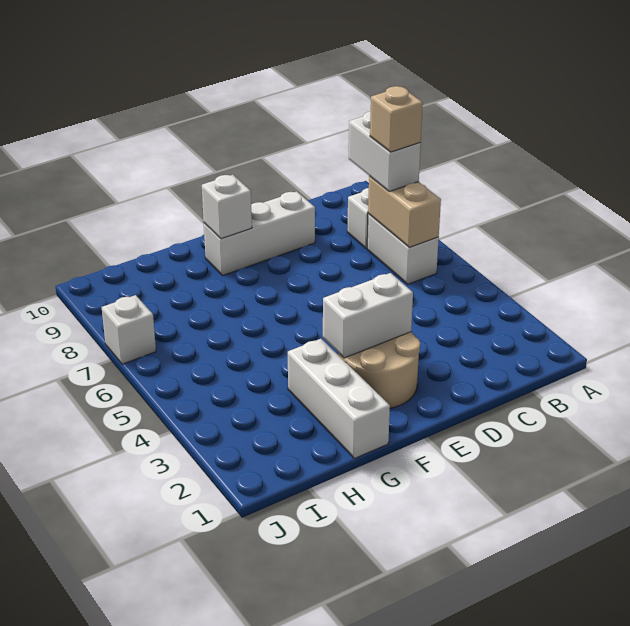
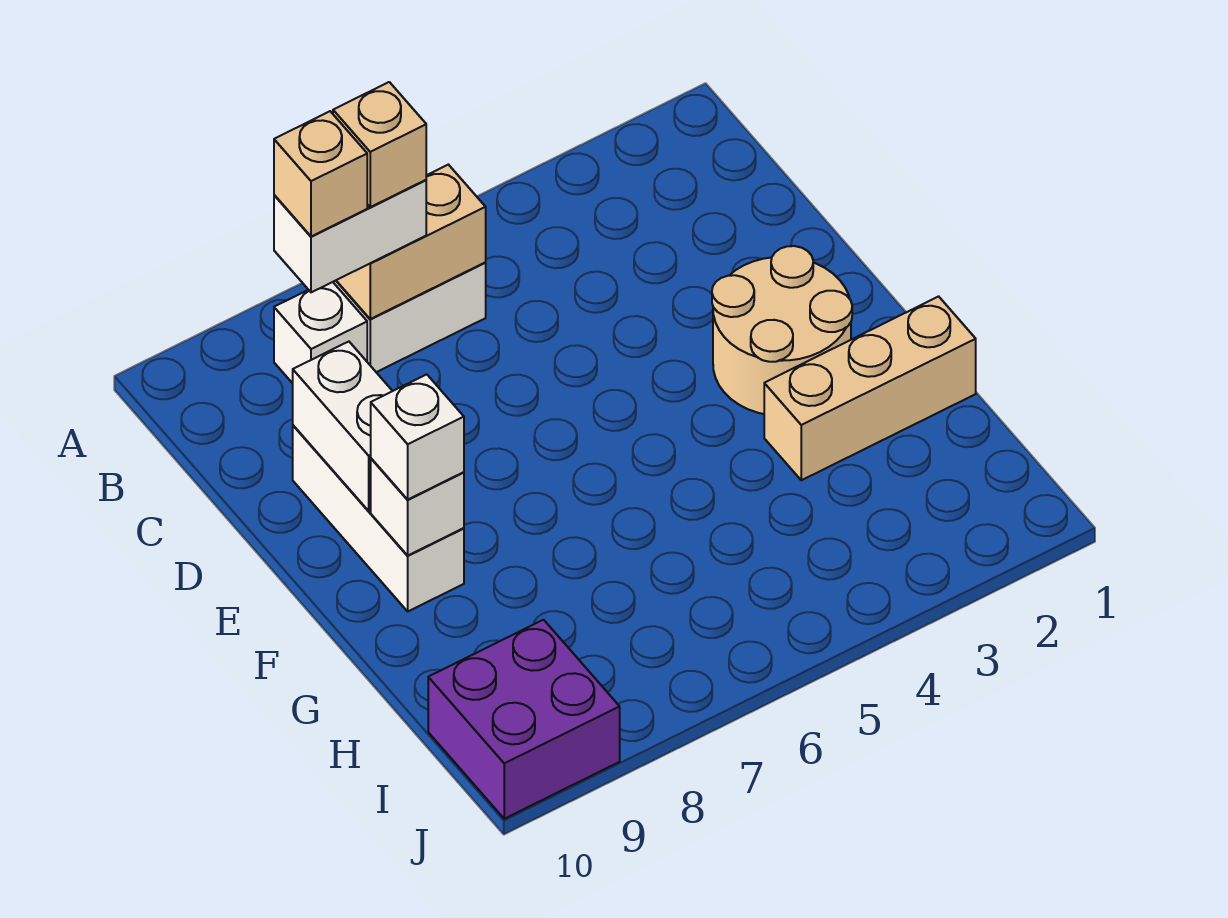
none -> tan brick B8 level 4
white brick E3:F3 level 2 -> white brick D9:E9 level 2
white brick G1:G3 level 1 -> tan brick G1:G3 level 1
none -> purple brick I9:J10 level 1
white brick J7 level 1 -> white brick F9 level 3

